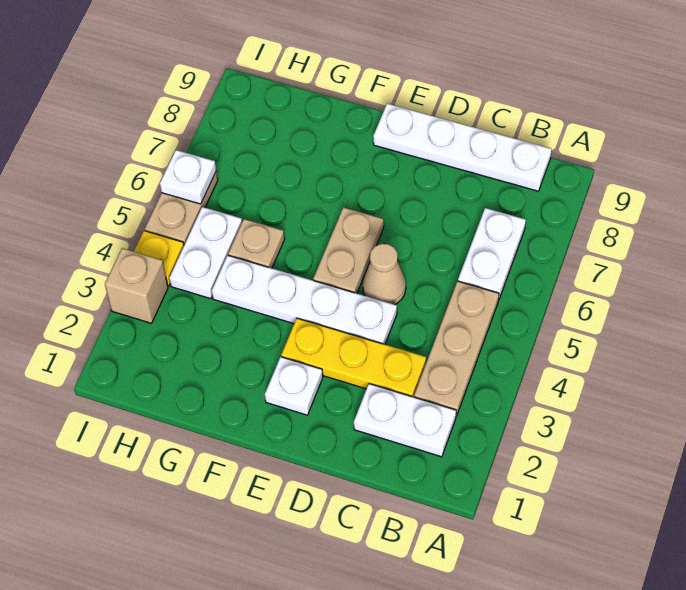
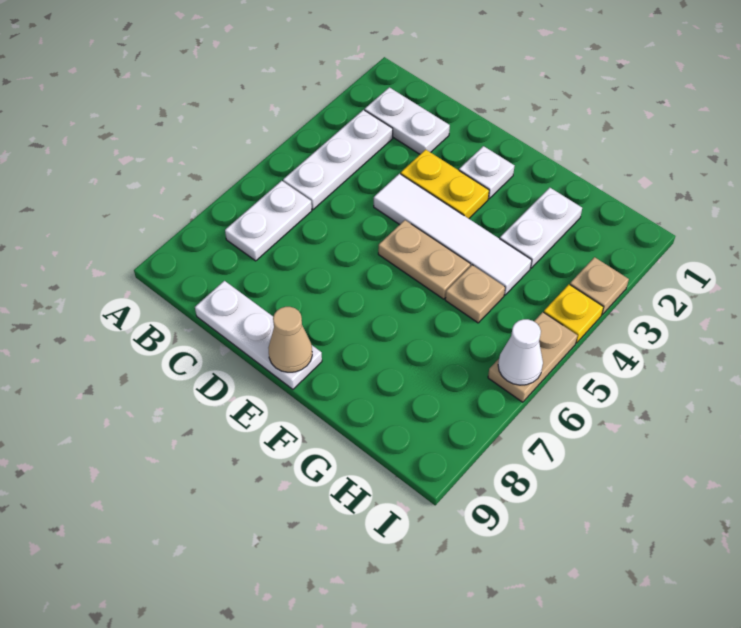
tan plate B3:B5 level 1 -> white plate B3:B5 level 1
white plate B9:E9 level 1 -> white plate C9:E9 level 1
yellow plate C3:E3 level 1 -> yellow plate D3:E3 level 1
white plate D4:G4 level 1 -> white tile D4:G4 level 1
tan cone D5 level 1 -> tan cone E9 level 2
tan plate E5:E6 level 1 -> tan plate E5:F5 level 1
white plate H4:H5 level 1 -> white plate G2:G3 level 1
tan brick I3 level 1 -> tan plate I3 level 1
white plate I6 level 2 -> white cone I6 level 2

